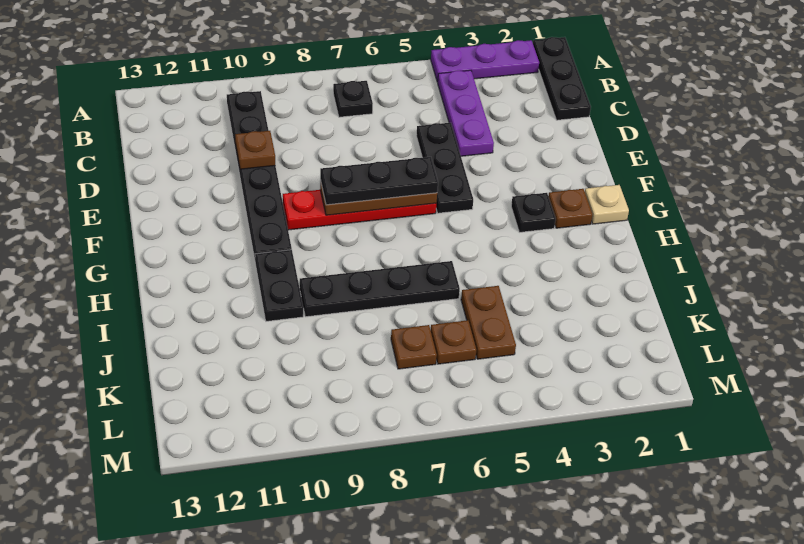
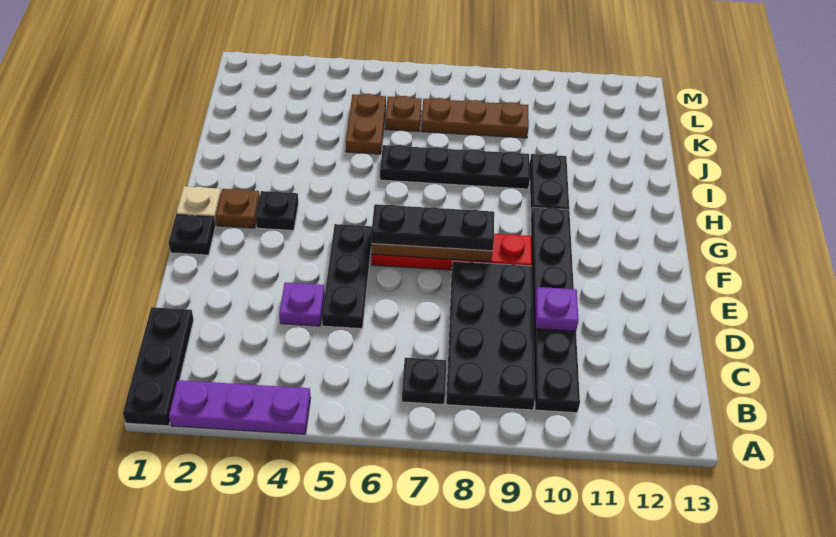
purple plate B4:D4 level 1 -> purple plate D4 level 1
none -> black plate B8:E9 level 1
brown plate D10 level 2 -> purple plate D10 level 2
none -> black plate F1 level 1
brown plate K7 level 1 -> brown plate K7:K9 level 1

